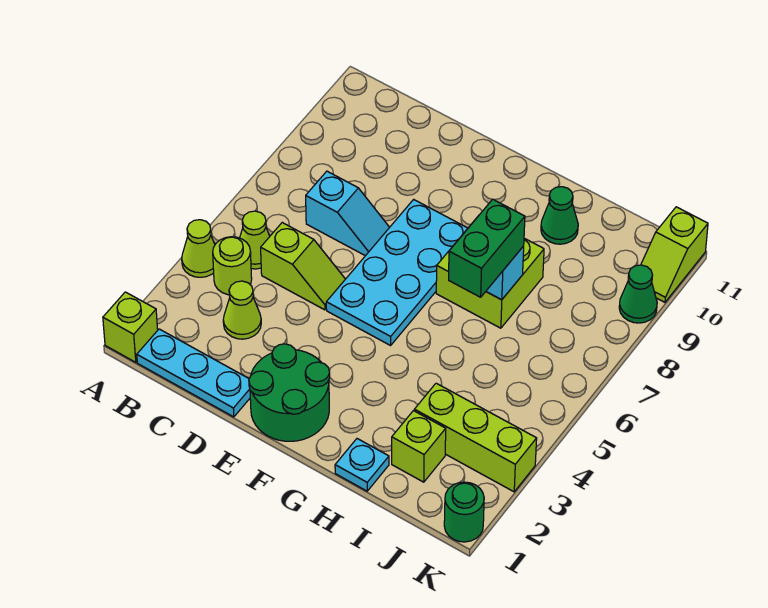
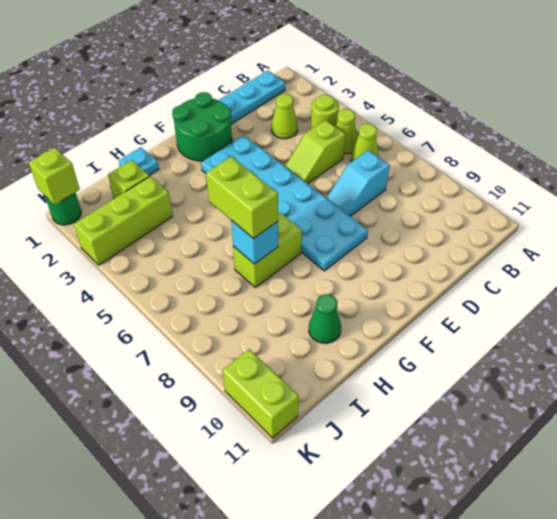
lime brick A1 level 1 -> lime brick K1 level 2
lime cone A4 level 1 -> lime cone B6 level 1
cyan plate E5:F8 level 1 -> cyan plate E3:F8 level 1
lime brick G7:H8 level 1 -> lime brick G7:H7 level 1
green brick H6:H7 level 3 -> lime brick H6:H7 level 3
green cone K9 level 1 -> none
lime slope K10:K11 level 1 top 11 -> lime brick K10:K11 level 1

